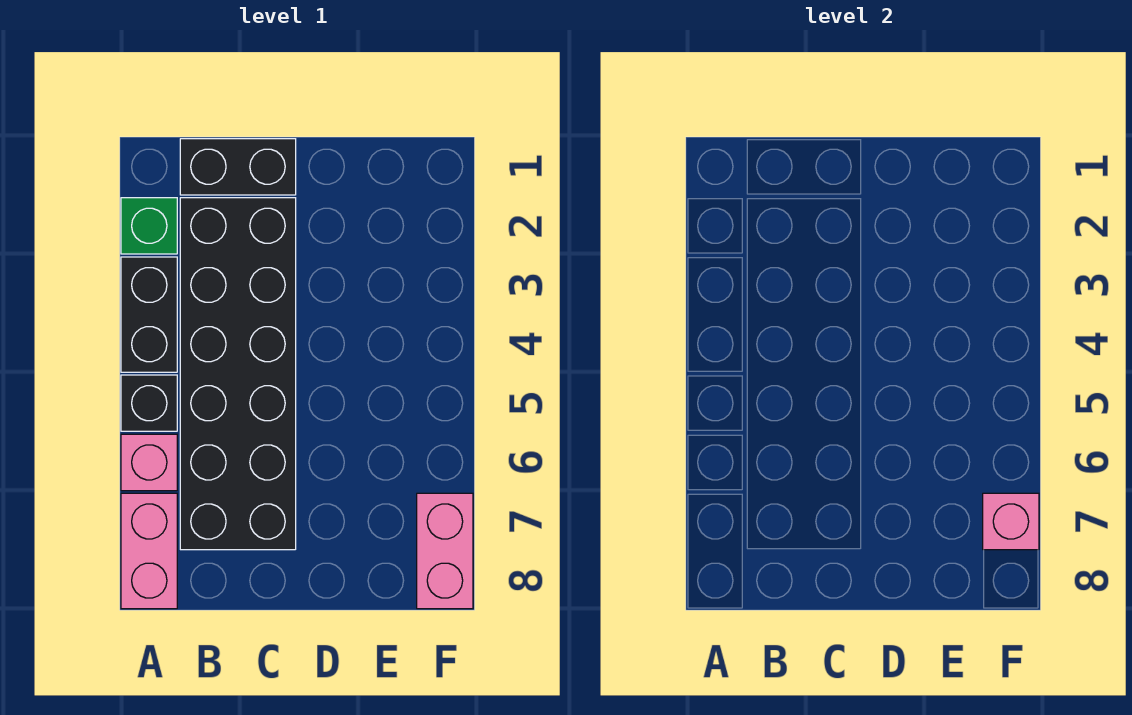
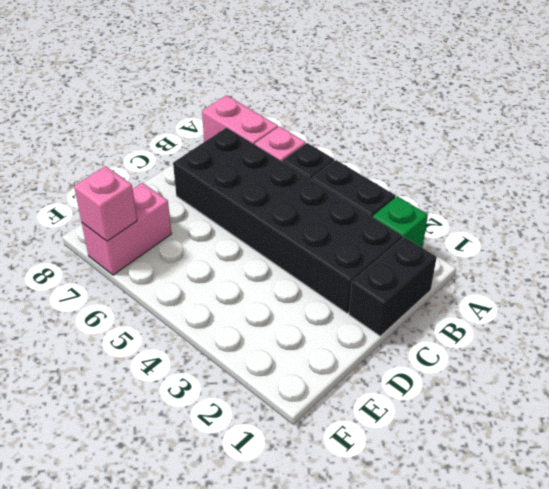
pink brick F7:F8 level 1 -> pink brick E7:F7 level 1

